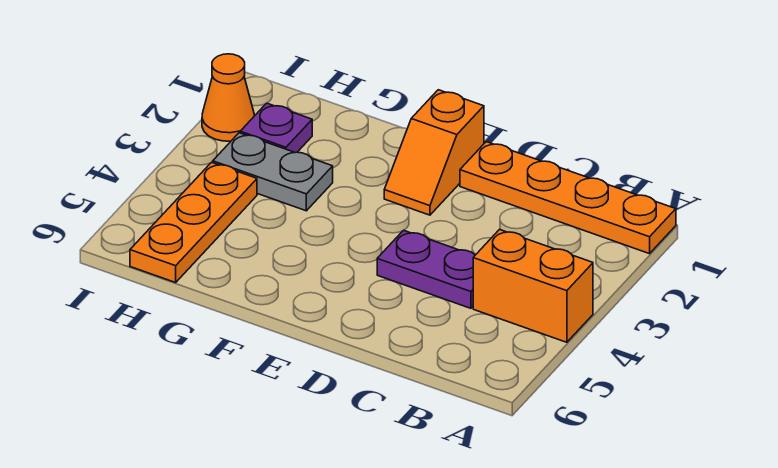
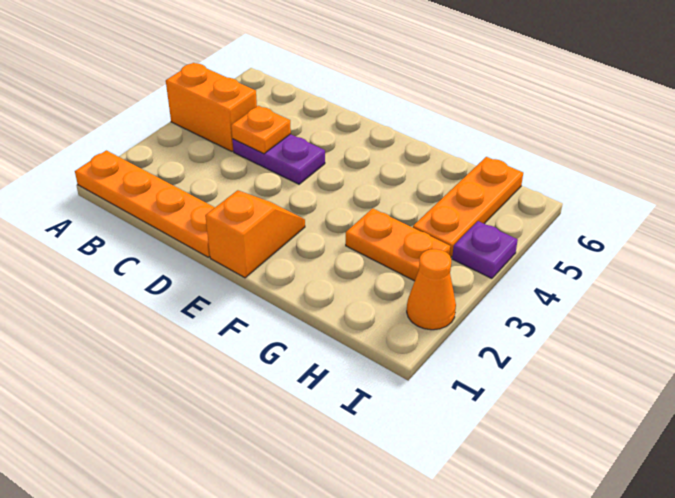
none -> orange plate C4 level 2
grey plate G3:H3 level 1 -> orange plate G3:H3 level 1
purple plate H2 level 1 -> purple plate I4 level 1

